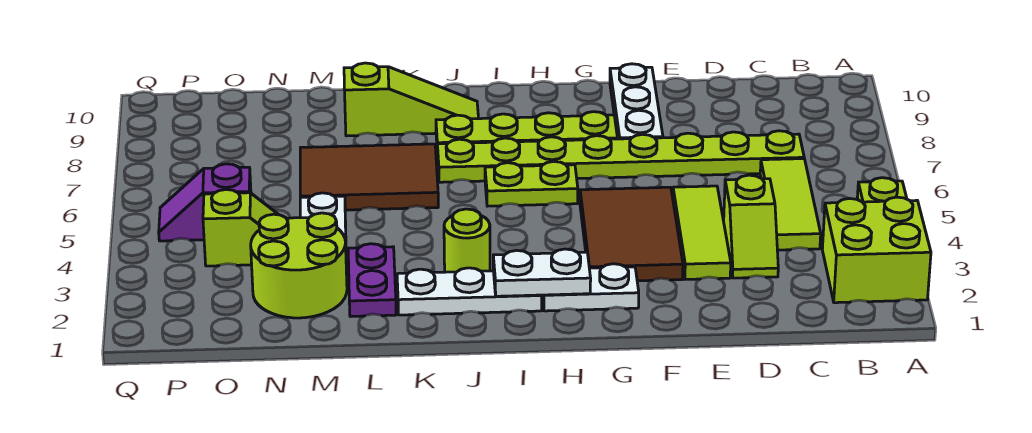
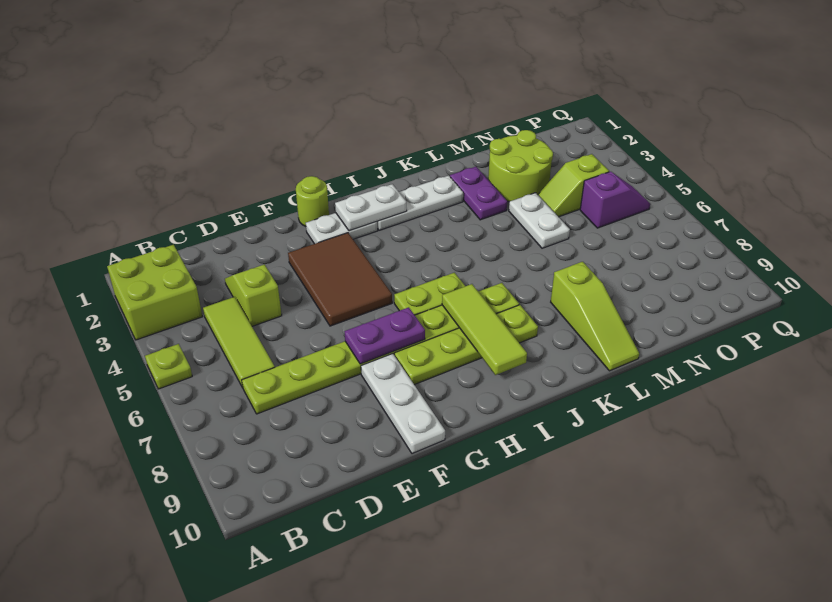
lime tile E3:E5 level 1 -> lime tile I7:I9 level 2
none -> purple plate F7:G7 level 2
lime round brick J3 level 1 -> lime round brick G1 level 1
lime slope J9:L9 level 1 top L -> lime slope L8:L10 level 1 top 8
brown tile K6:M7 level 1 -> none

